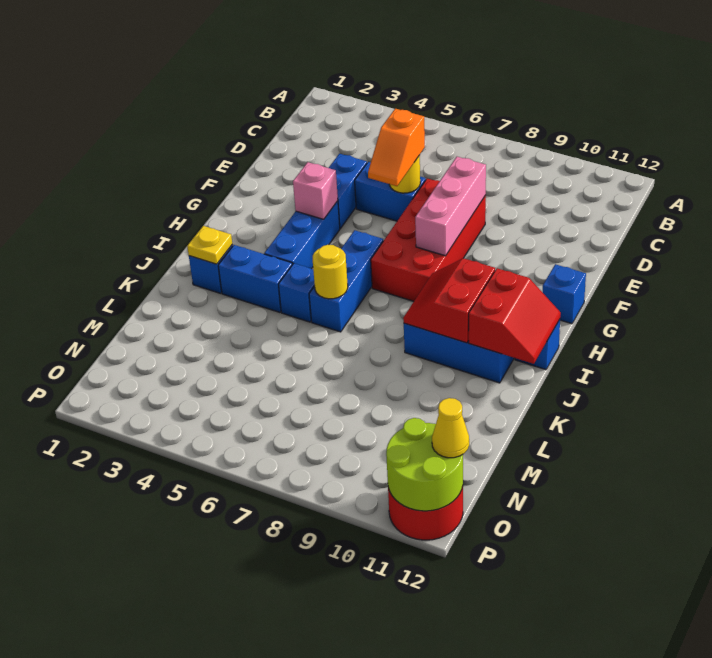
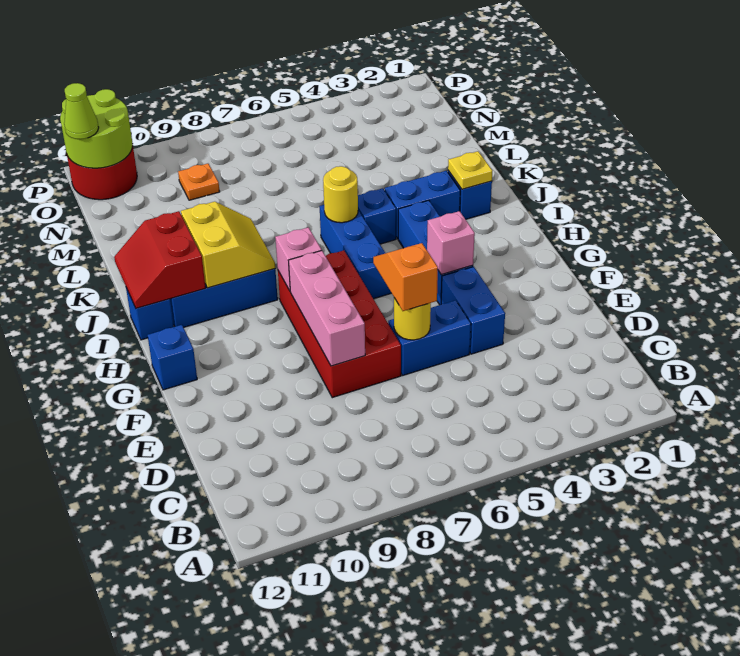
none -> pink brick H8 level 2
red slope I9:J10 level 2 top 10 -> yellow slope I9:J10 level 2 top 10
none -> orange plate N9 level 1
yellow cone O12 level 3 -> lime cone O12 level 3

